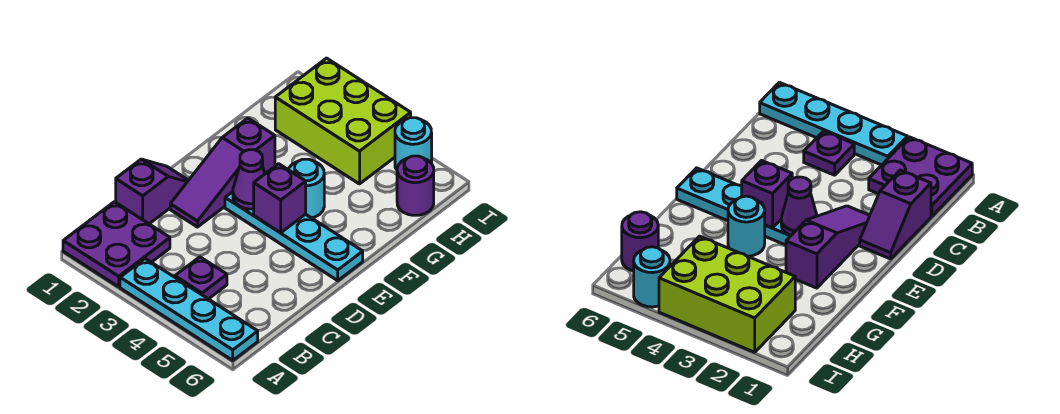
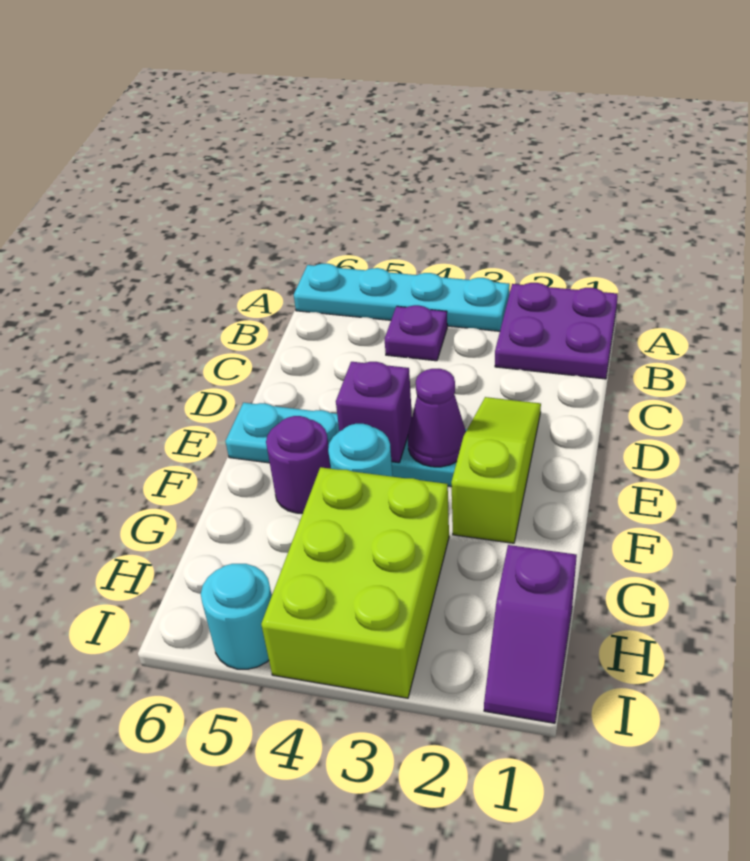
purple slope C1:D1 level 1 top C -> purple slope H1:I1 level 1 top H
purple slope D2:F2 level 1 top F -> lime slope D2:F2 level 1 top F
lime brick H2:I4 level 1 -> lime brick G3:I4 level 1
purple round brick H6 level 1 -> purple round brick F5 level 1

